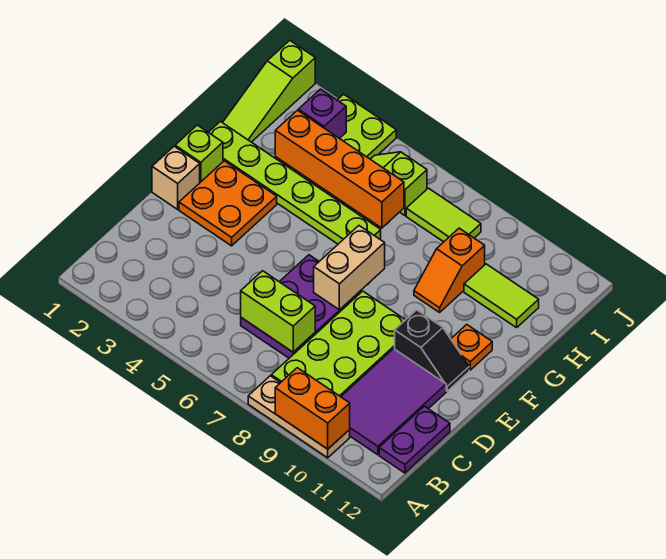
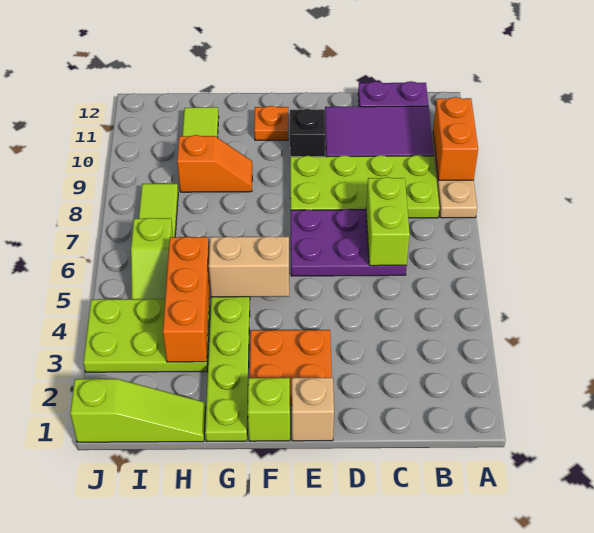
tan brick E7:F7 level 2 -> tan brick F5:G5 level 2
orange brick H3:H6 level 2 -> orange brick H3:H5 level 2
purple brick I3 level 2 -> none

